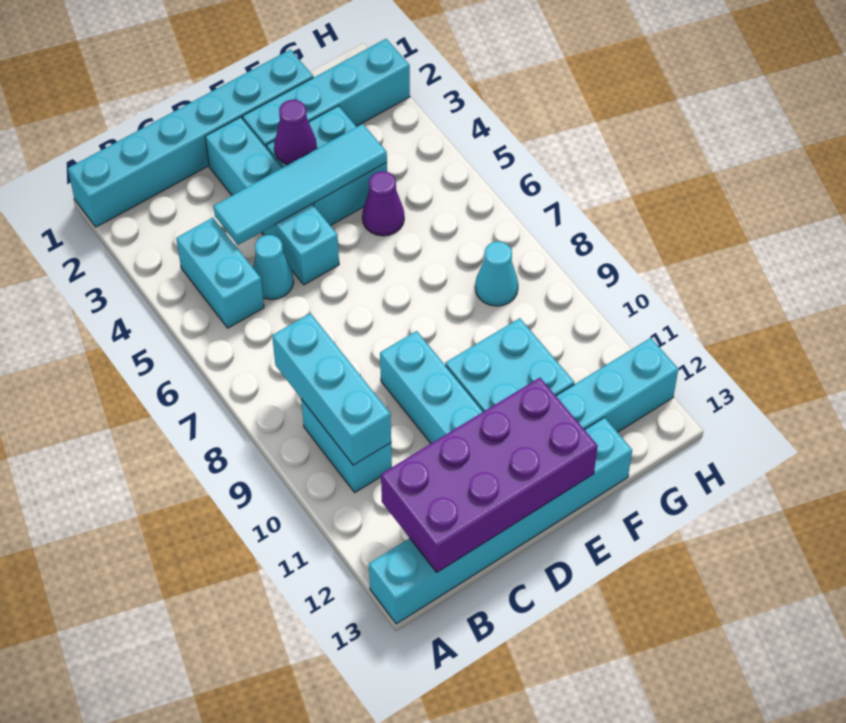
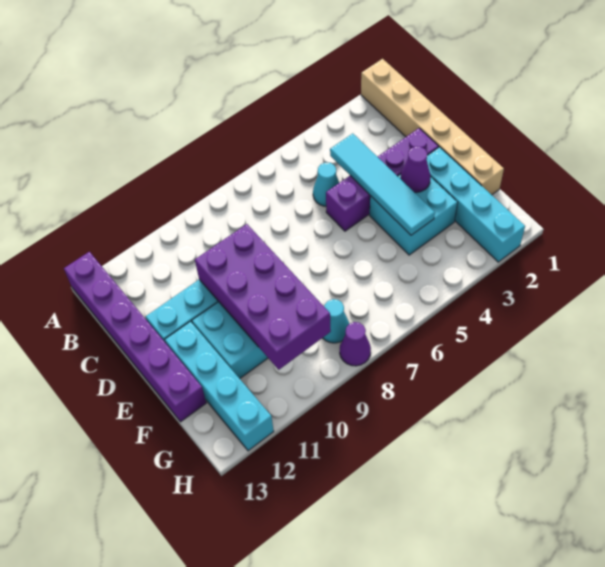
cyan brick A1:F1 level 1 -> tan brick A1:F1 level 1
cyan brick A13:F13 level 1 -> purple brick A13:F13 level 1
cyan brick B4:B5 level 1 -> none
cyan brick B8:B10 level 2 -> none
cyan brick B9:B10 level 1 -> none
purple brick B12:E13 level 2 -> purple brick D9:G10 level 2
cyan brick D2:D5 level 1 -> purple brick D2:D5 level 1
purple cone F5 level 1 -> purple cone H8 level 1

